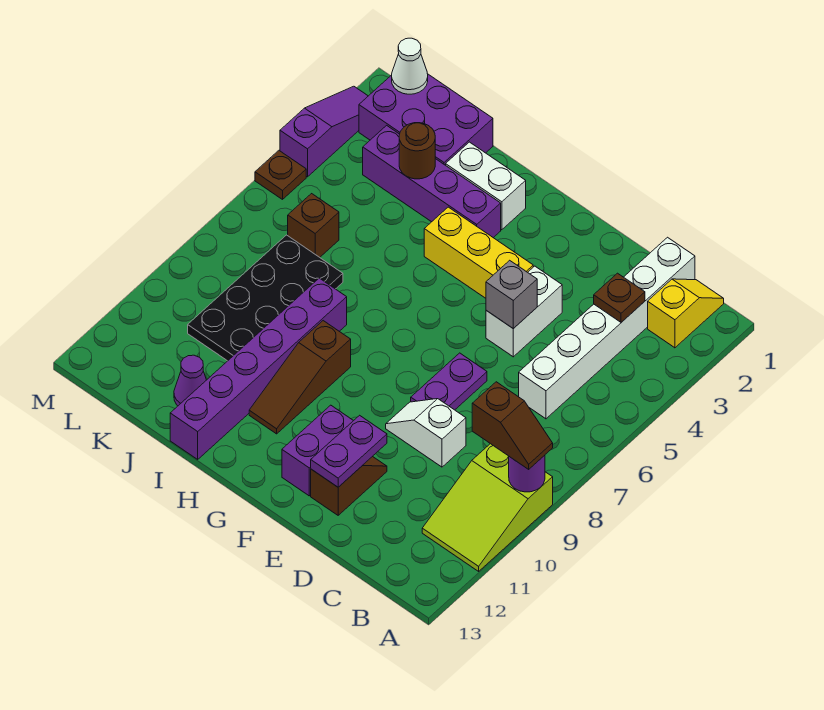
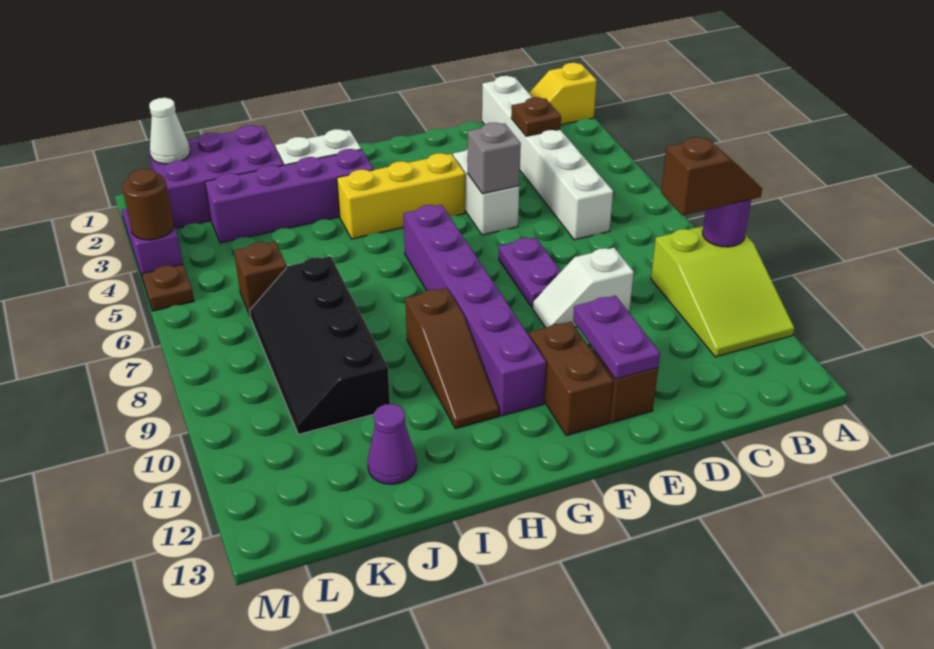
yellow slope B1:B2 level 1 top 2 -> yellow slope A1:B1 level 1 top A
purple brick F11:F12 level 1 -> brown brick F11:F12 level 1
purple brick I8:I13 level 1 -> purple brick G6:G11 level 1
brown round brick J3 level 2 -> brown round brick M4 level 2
black plate J7:K10 level 1 -> black slope J7:K10 level 1 top J

